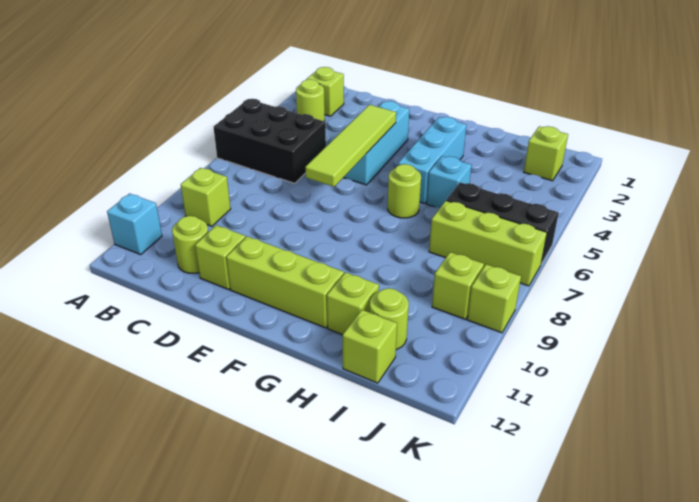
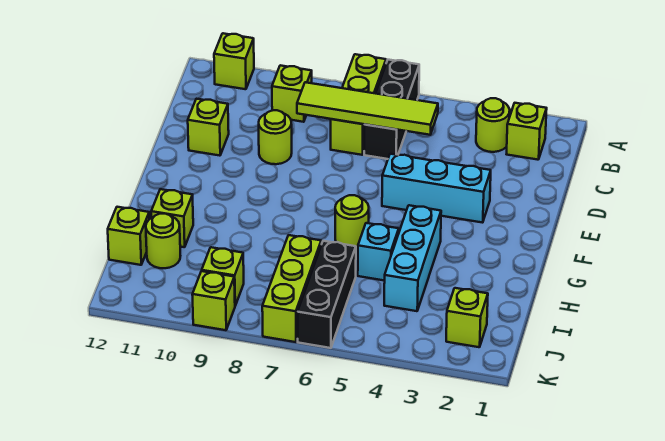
black brick A5:C6 level 1 -> black brick A6:C6 level 1
cyan brick A11 level 1 -> lime brick A11 level 1
lime round brick C11 level 1 -> lime round brick D9 level 1
lime tile E4:E7 level 2 -> lime tile C5:C8 level 2
lime brick E11:G11 level 1 -> lime brick A7:C7 level 1
cyan brick G3:G5 level 1 -> cyan brick G4:I4 level 1

